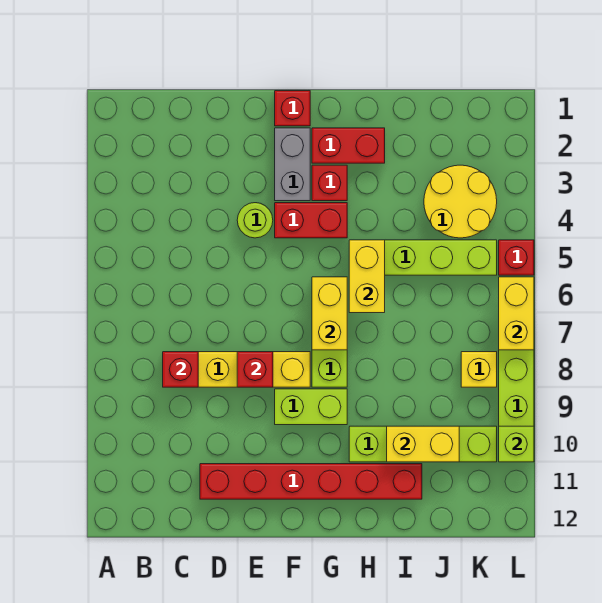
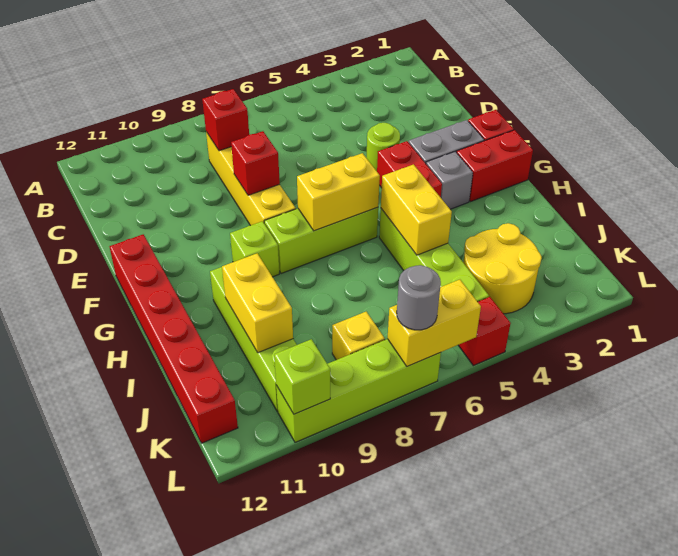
red brick D11:I11 level 1 -> red brick F12:K12 level 1
lime brick F9:G9 level 1 -> lime brick G9 level 1
red brick G2:H2 level 1 -> red brick G1:G2 level 1
red brick G3 level 1 -> grey brick G3 level 1
yellow brick H5:H6 level 2 -> yellow brick H5:I5 level 2
none -> grey round brick L7 level 3

